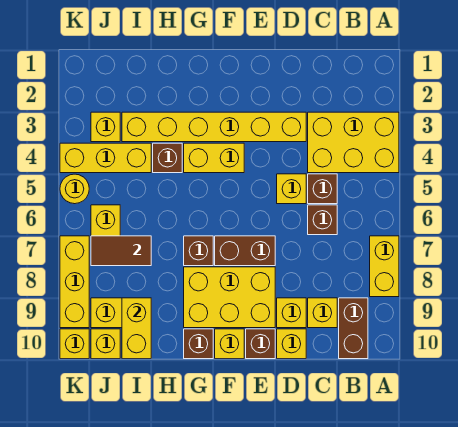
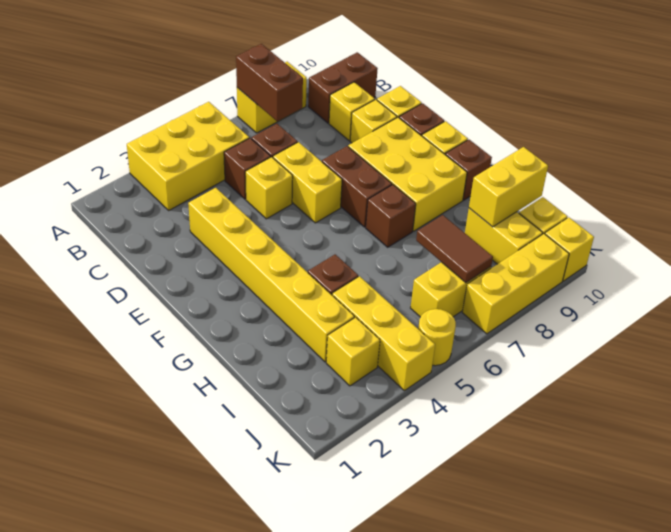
yellow brick A3:C4 level 1 -> yellow brick A3:B5 level 1
none -> brown brick A7:B7 level 2
yellow brick F4:G4 level 1 -> yellow brick D6:E6 level 1

